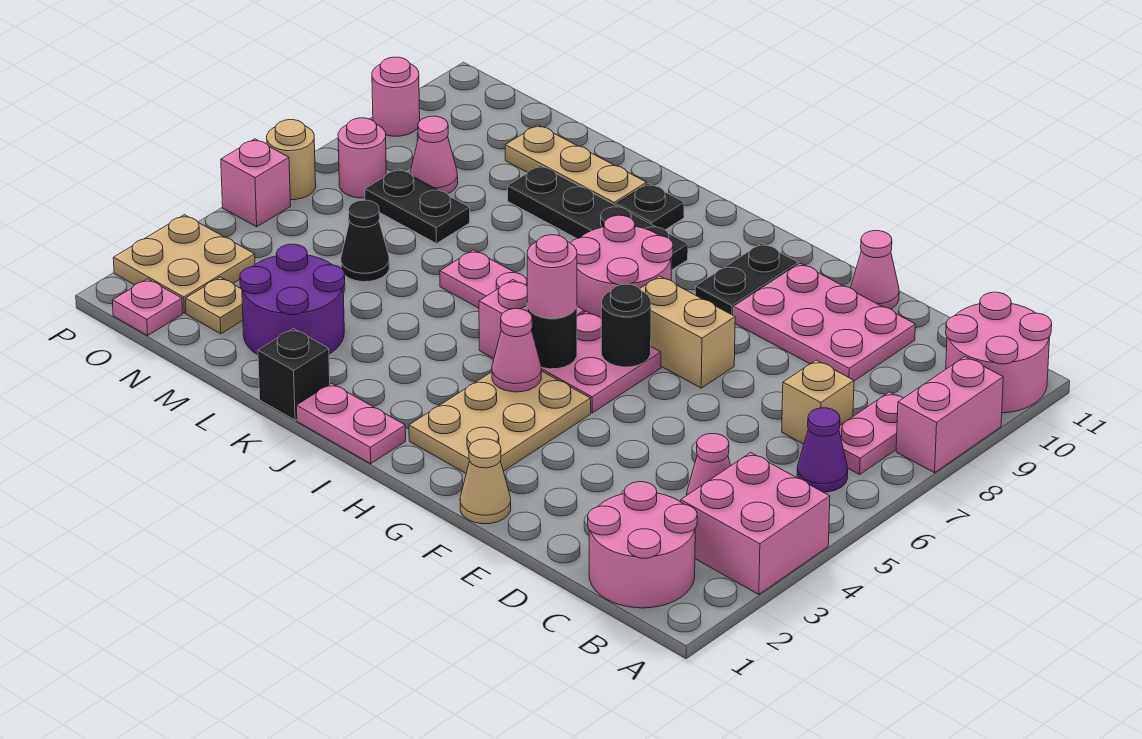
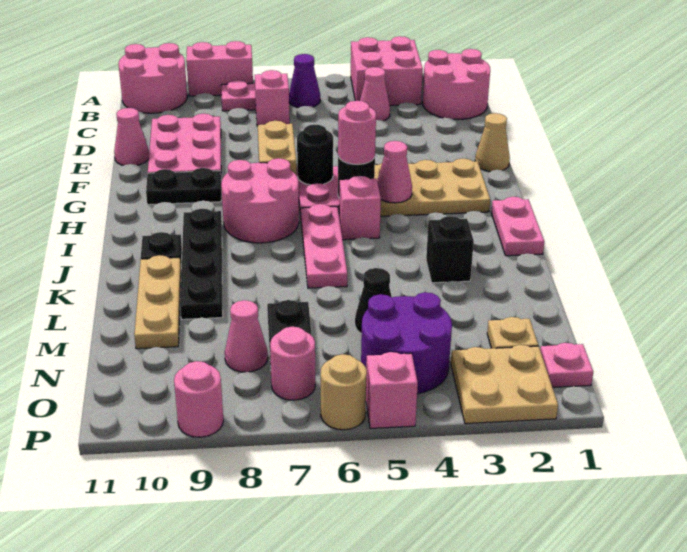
tan brick C7 level 1 -> pink brick C7 level 1
black brick K1 level 1 -> black brick K3 level 1
purple round brick L2:M3 level 1 -> purple round brick N4:O5 level 1

